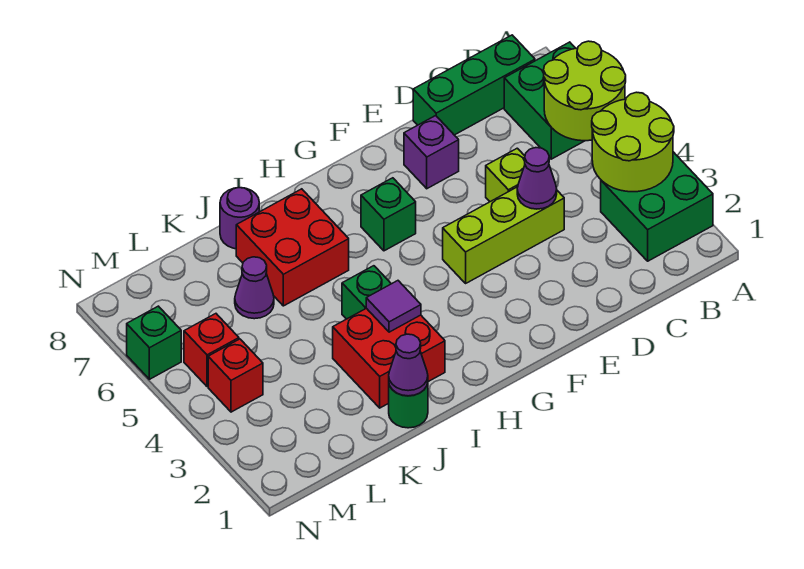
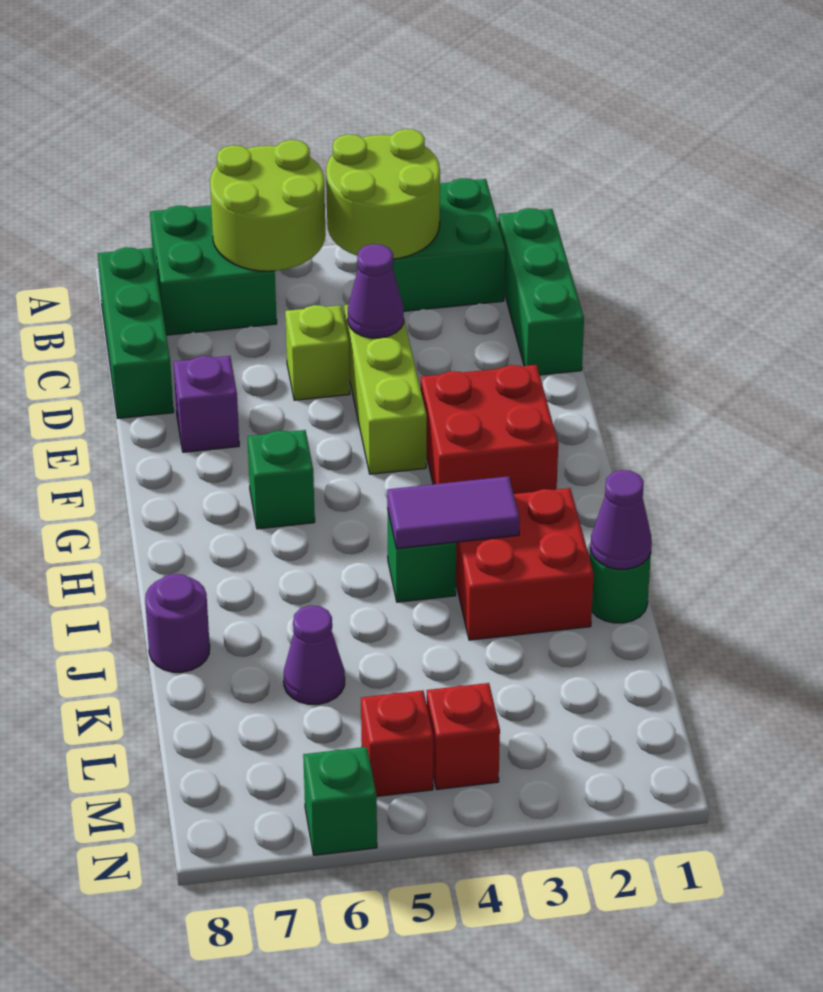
none -> green brick B1:D1 level 1
purple tile I3 level 2 -> purple tile I3:I4 level 2
red brick I6:J7 level 1 -> red brick F2:G3 level 1

